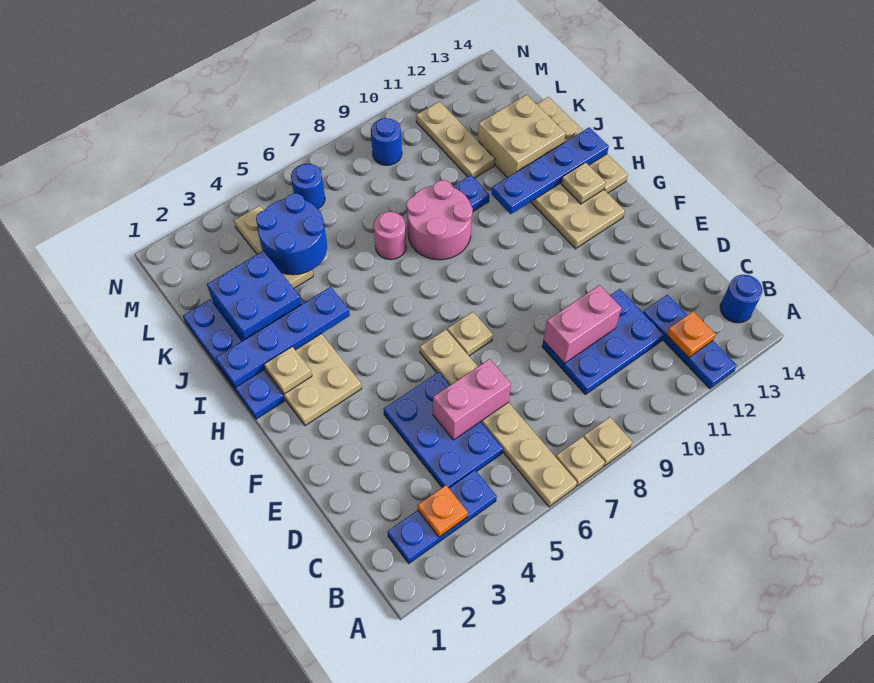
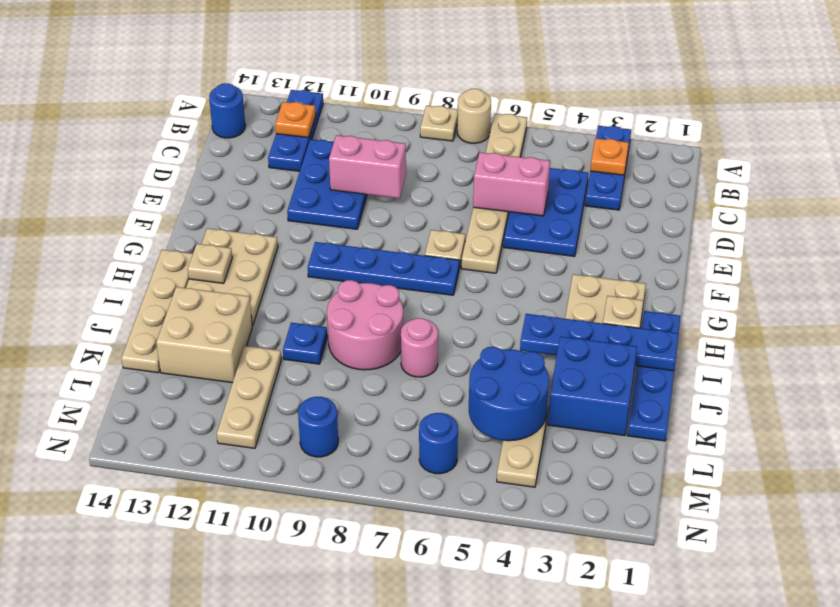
tan plate A7 level 1 -> tan round brick A7 level 1
blue plate B2:B4 level 1 -> blue plate A3:C3 level 1
blue plate C9:D11 level 1 -> blue plate C10:E11 level 1
blue plate I11:I14 level 2 -> blue plate G7:G10 level 1

